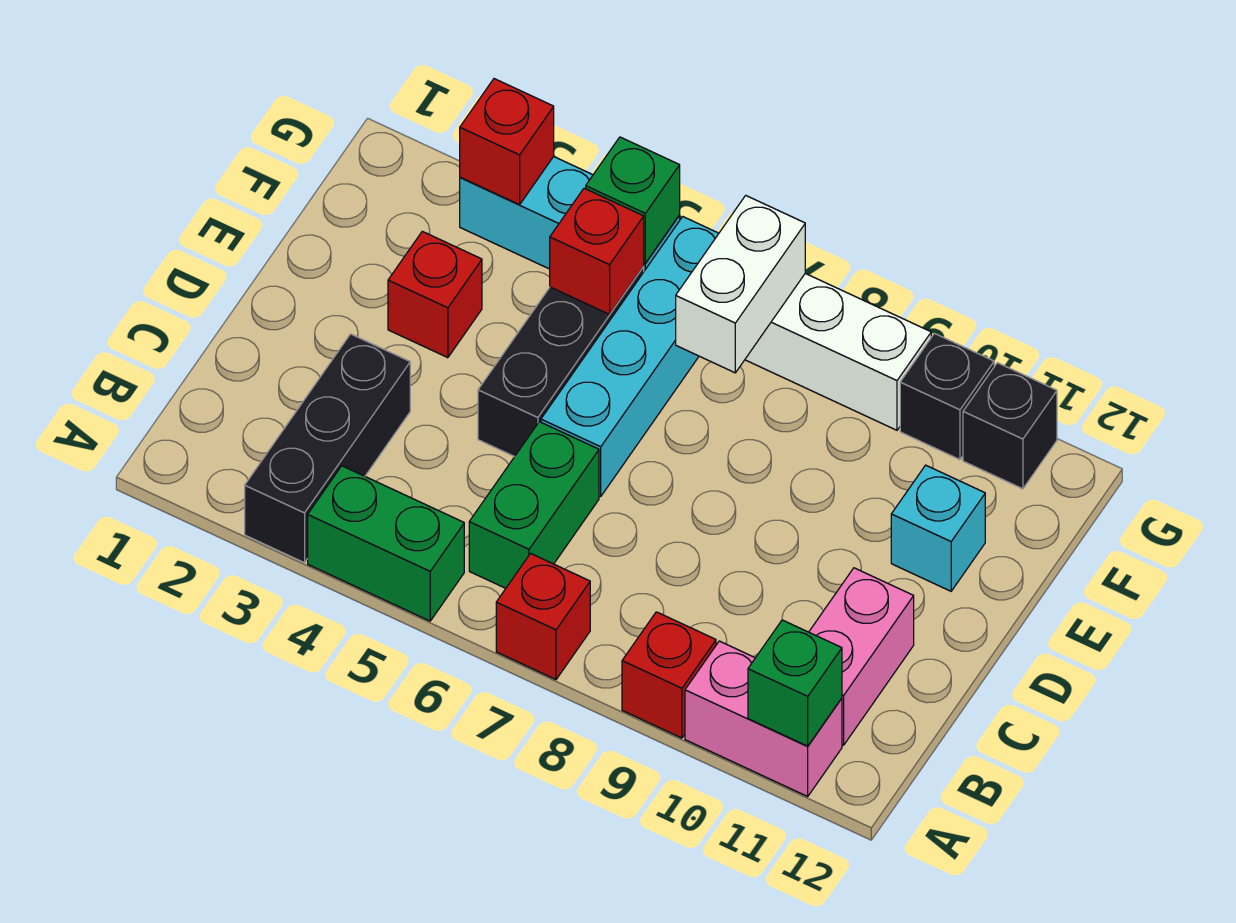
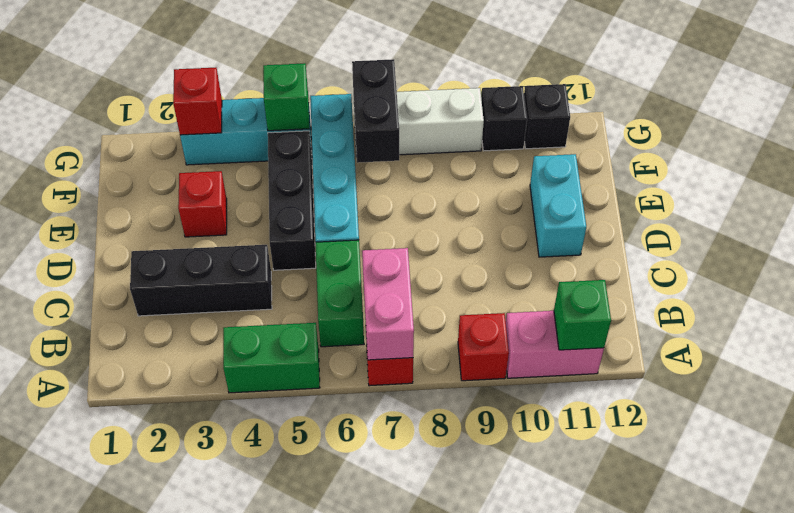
black brick A3:C3 level 1 -> black brick C2:C4 level 1
pink brick B11:C11 level 1 -> pink brick A7:B7 level 2
cyan brick E11 level 1 -> cyan brick D11:E11 level 1
red brick F5 level 2 -> none
white brick F7:G7 level 2 -> black brick F7:G7 level 2

